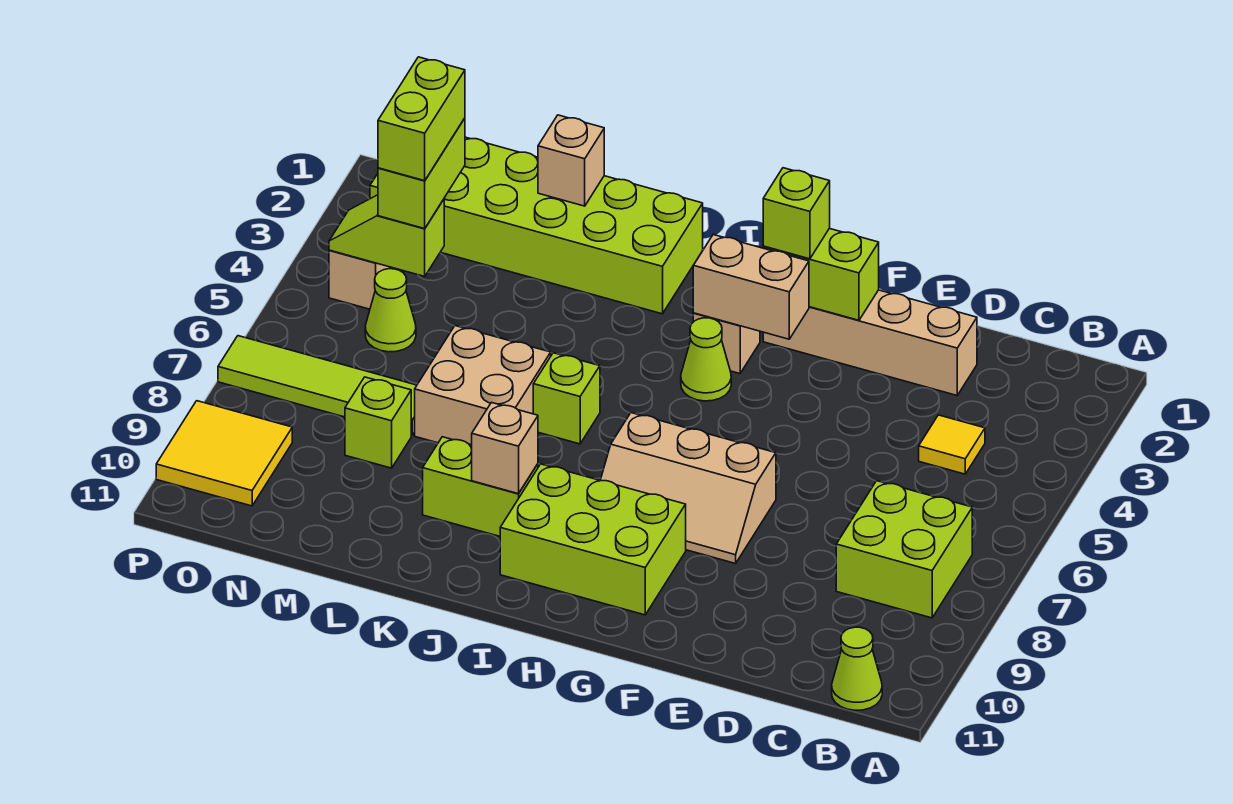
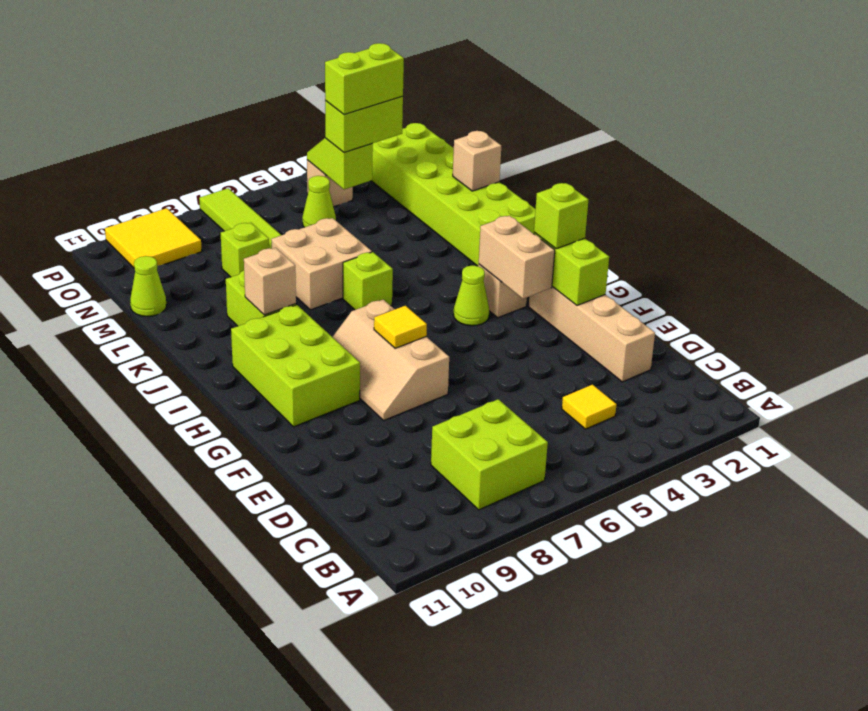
lime cone B11 level 1 -> lime cone M11 level 1
none -> yellow tile G7 level 2

